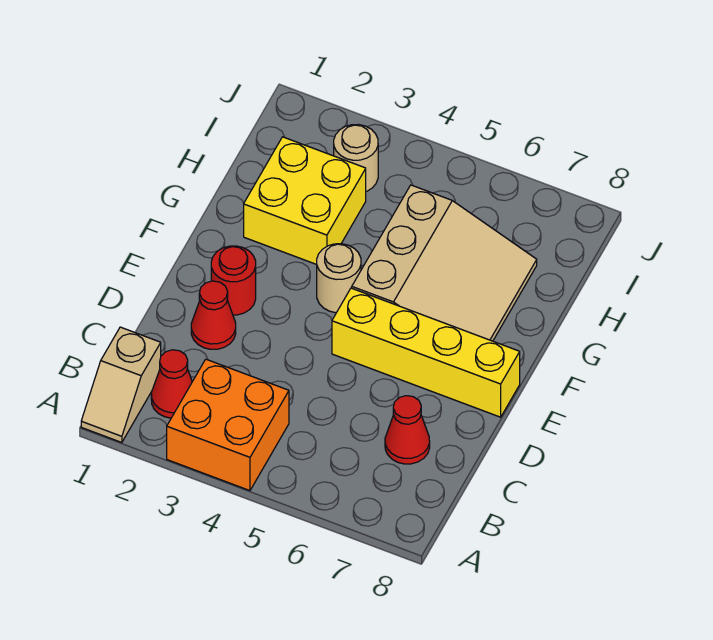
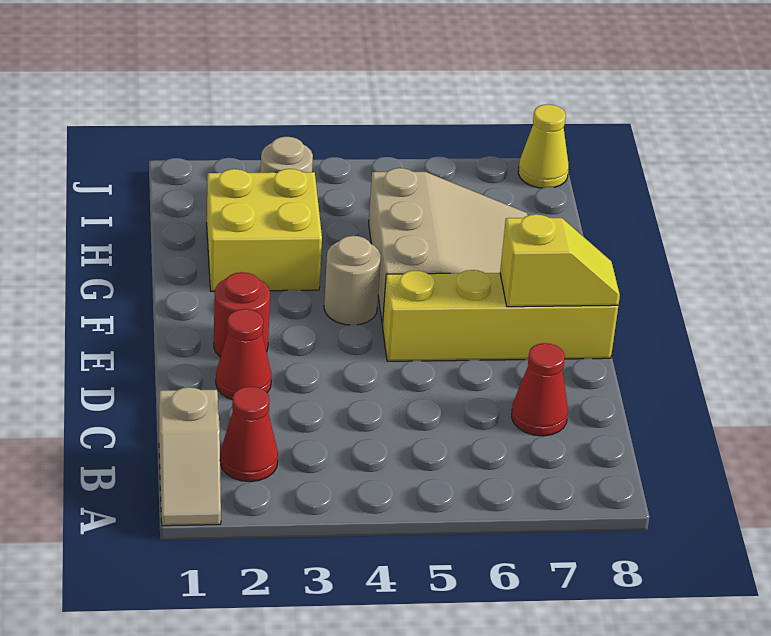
orange brick A3:B4 level 1 -> none
none -> yellow slope E7:E8 level 2 top 7
none -> yellow cone J8 level 1

